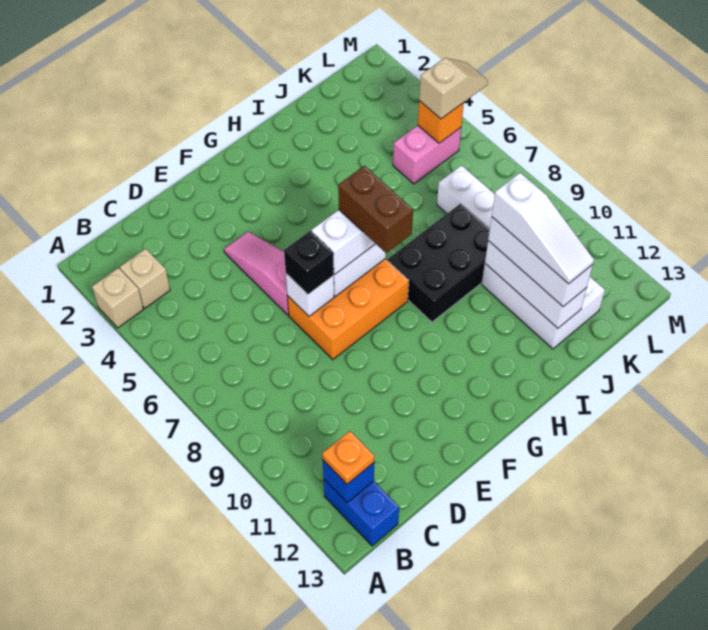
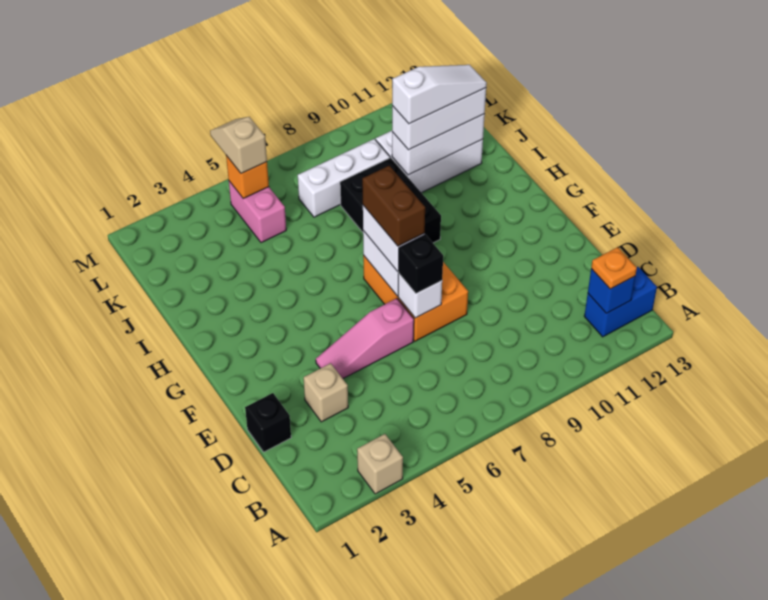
tan brick B3 level 1 -> tan brick D3 level 1
none -> black brick D1 level 1
brown brick G7:G8 level 4 -> brown brick F7:G7 level 4

